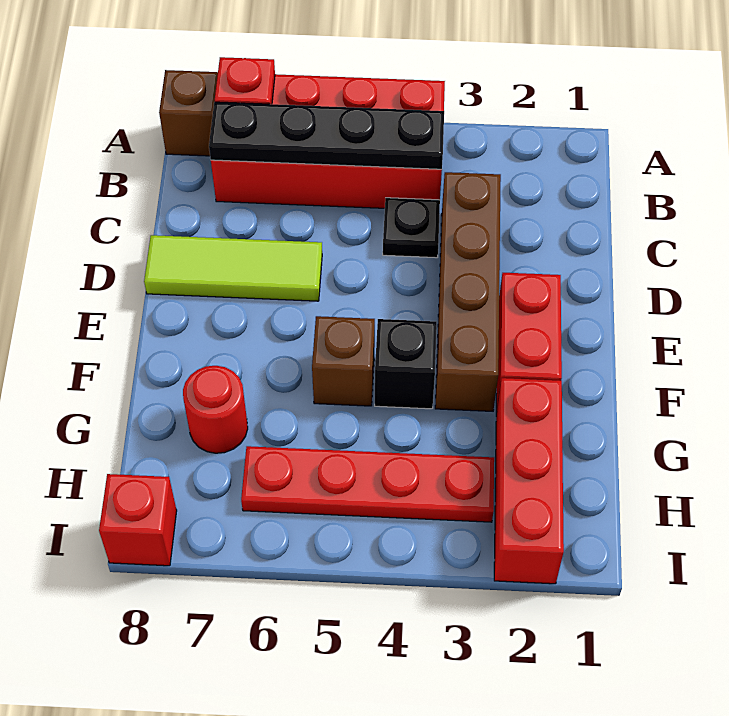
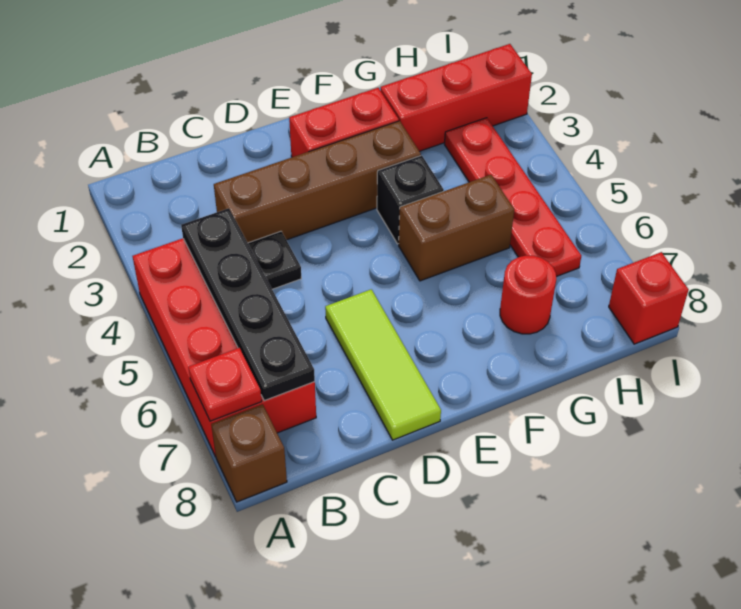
brown brick F5 level 1 -> brown brick F5:G5 level 1

